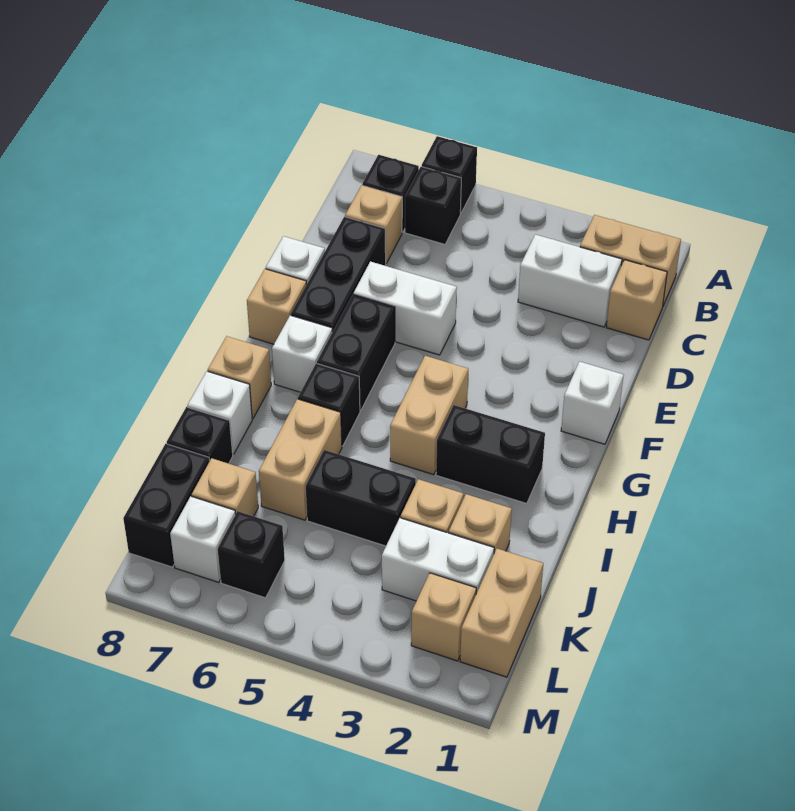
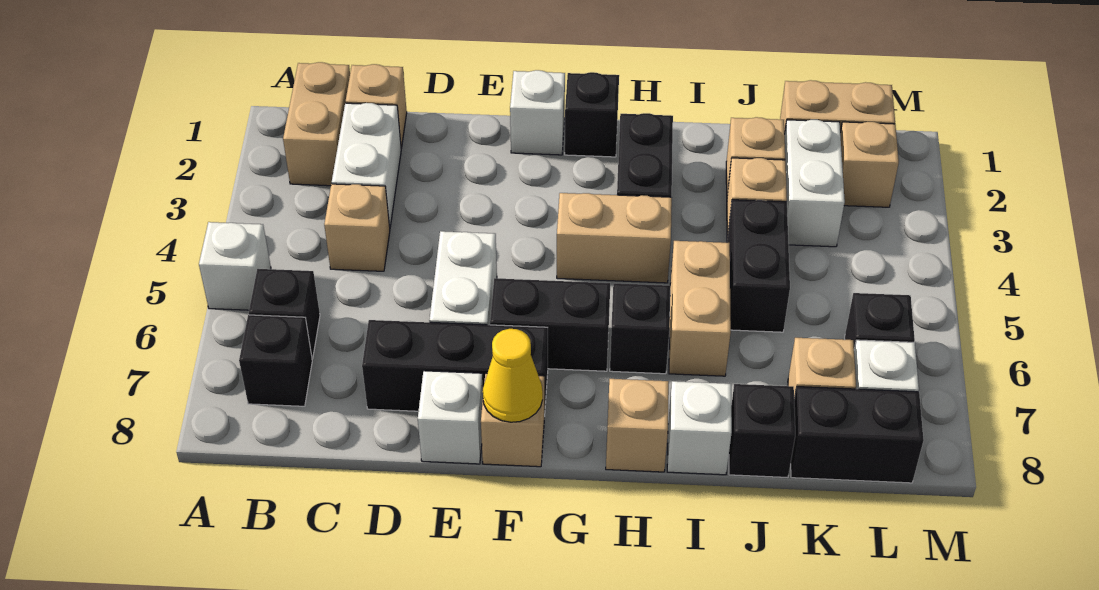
black brick A6 level 1 -> black brick G1 level 1
tan brick C7 level 1 -> tan brick C4 level 1
none -> yellow cone F8 level 2
white brick G7 level 1 -> white brick A5 level 1
tan brick I6:J6 level 1 -> tan brick I5:I6 level 1

